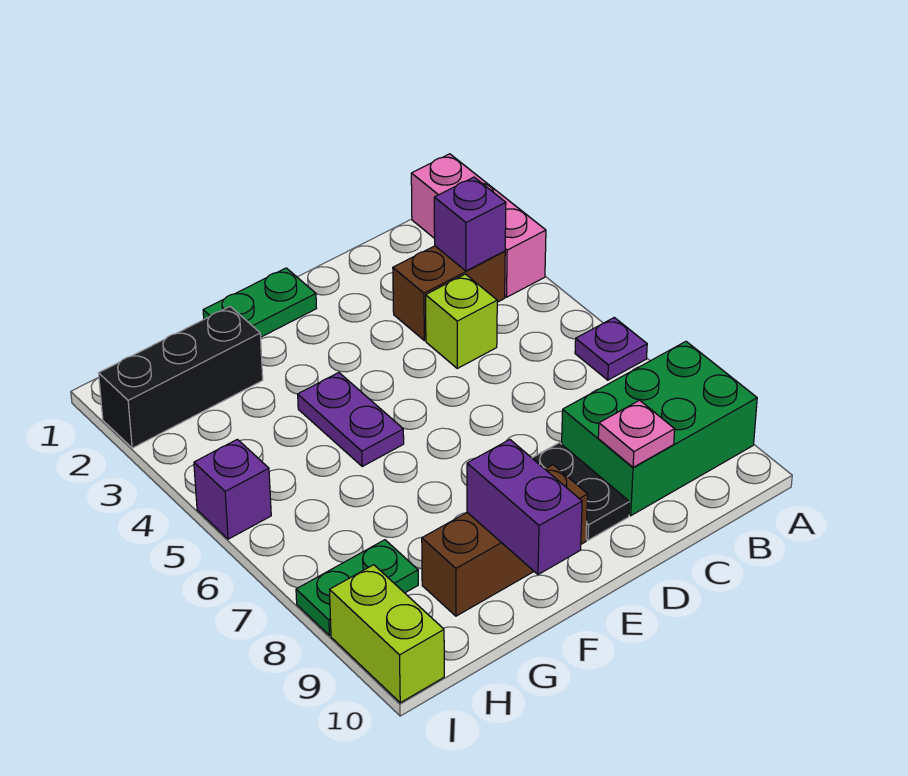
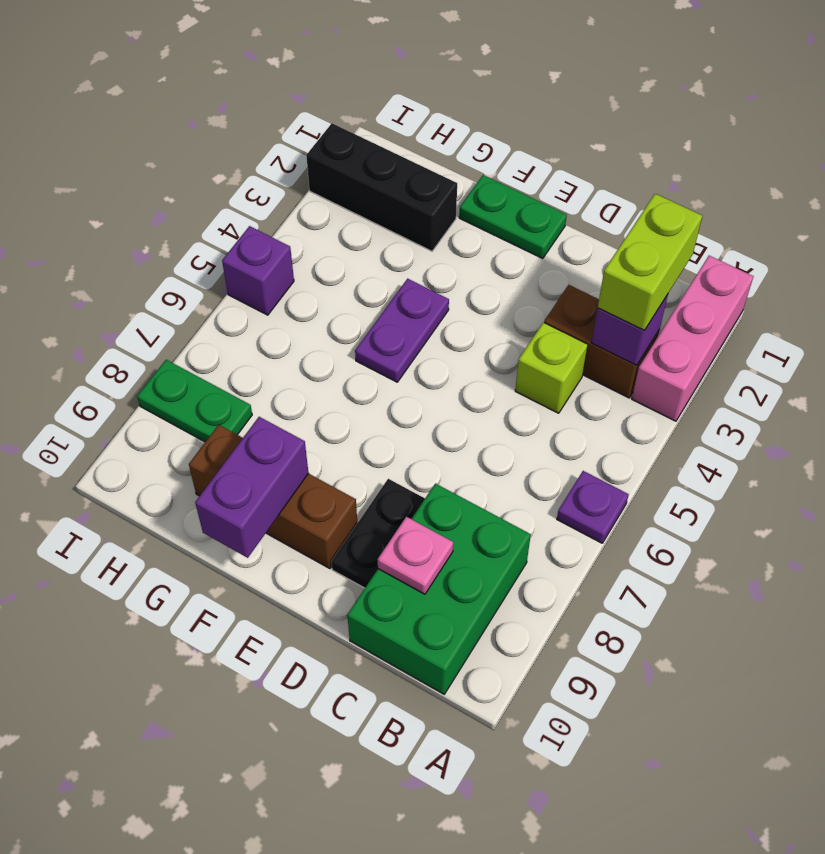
green brick A8:C9 level 1 -> green brick B8:C10 level 1
lime brick I9:I10 level 1 -> lime brick B2:B3 level 3

